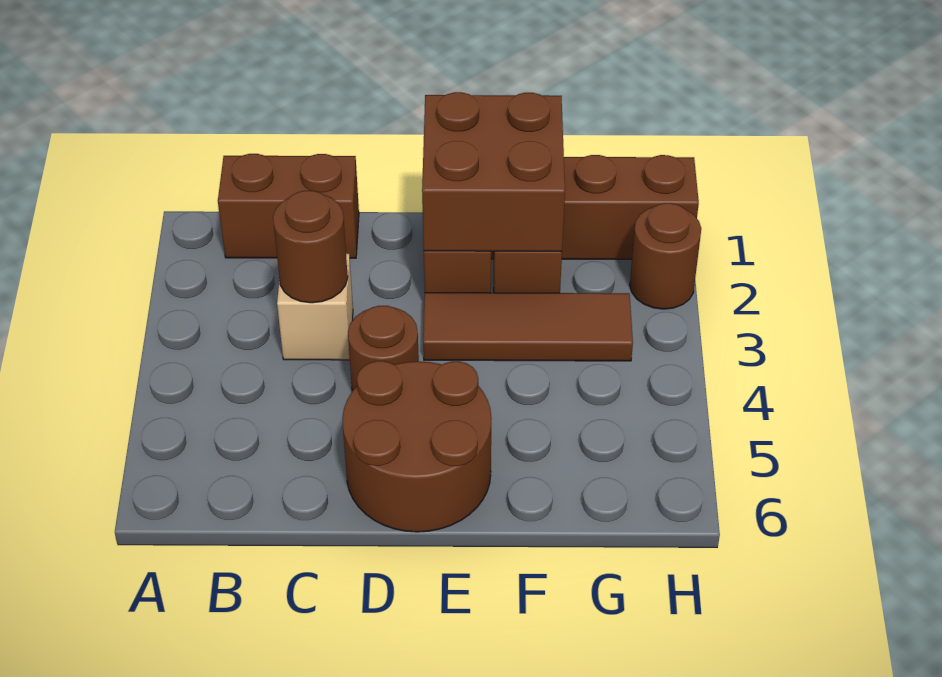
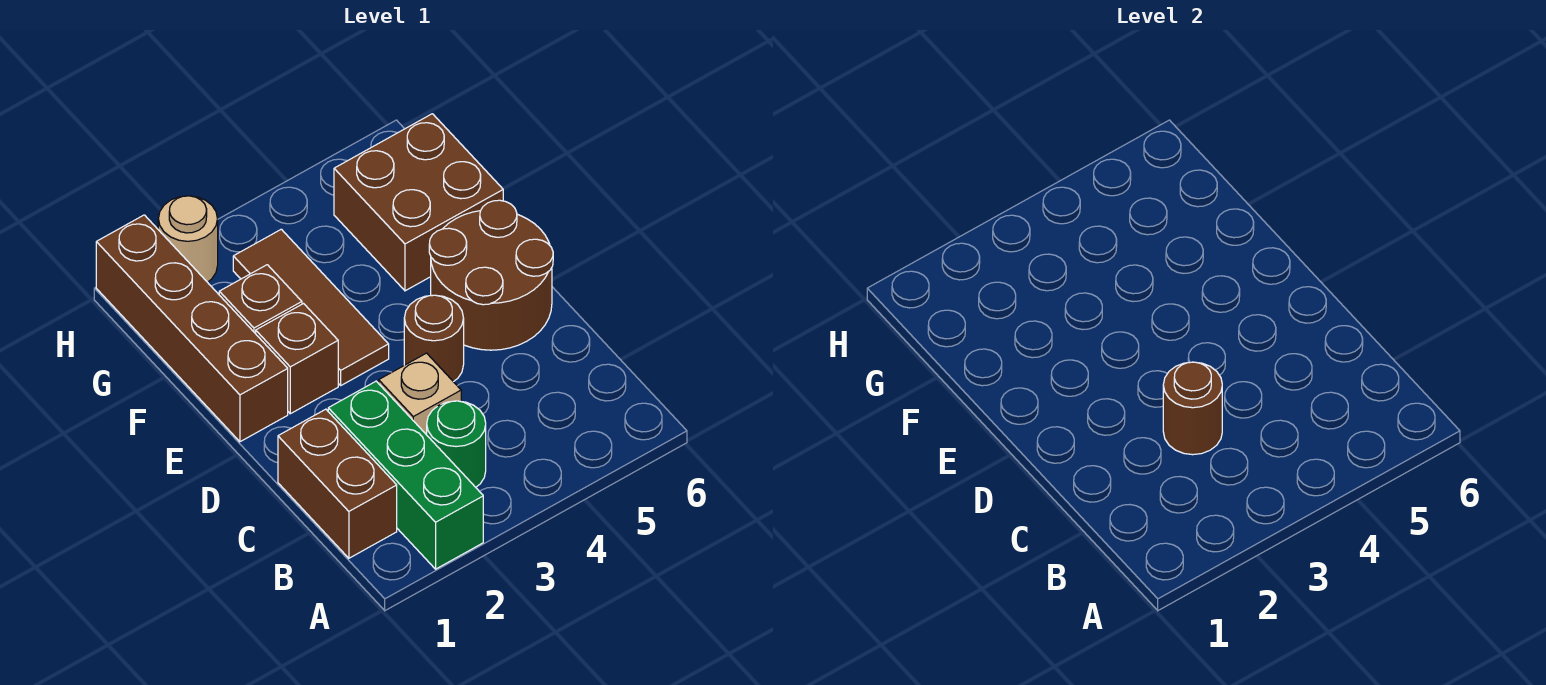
none -> green brick A2:C2 level 1
none -> green round brick B3 level 1
brown brick E1:F2 level 2 -> brown brick F5:G6 level 1
brown round brick H2 level 1 -> tan round brick H2 level 1

